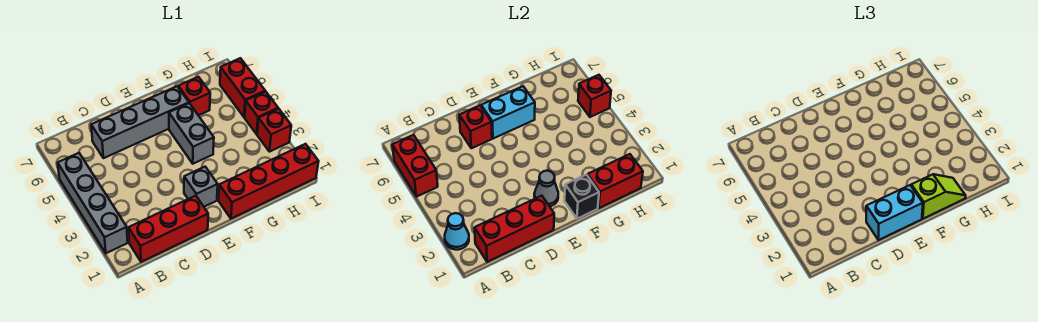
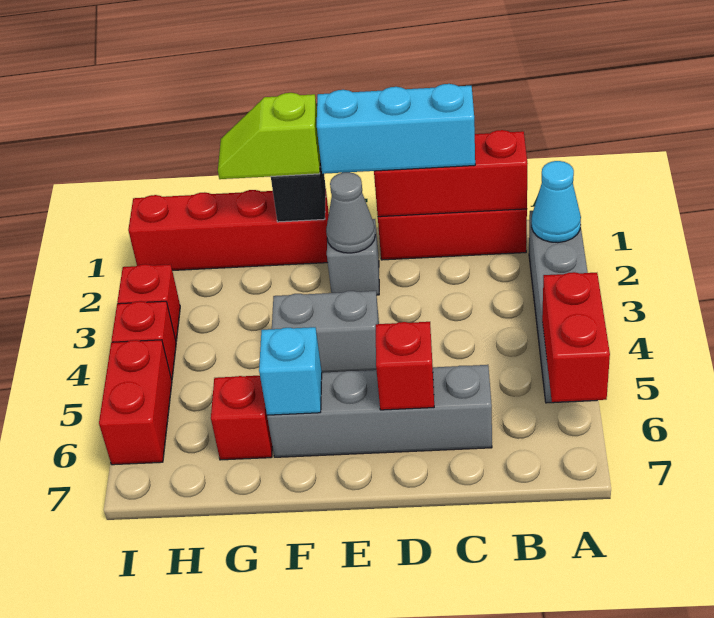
cyan brick D1:E1 level 3 -> cyan brick C1:E1 level 3
cyan brick E6:F6 level 2 -> cyan brick F6 level 2
grey brick F4:F5 level 1 -> grey brick E4:F4 level 1
red brick G1:H1 level 2 -> none
red brick I5 level 2 -> none

